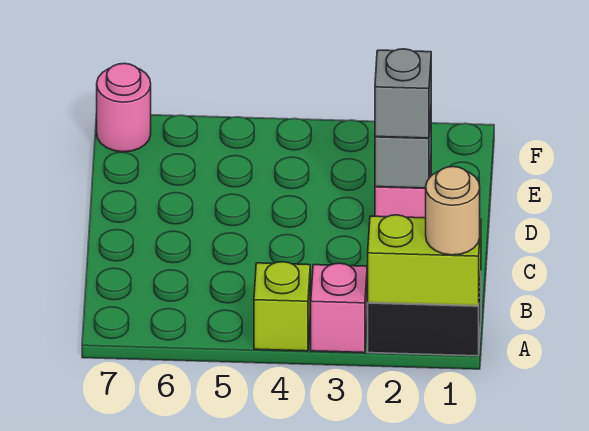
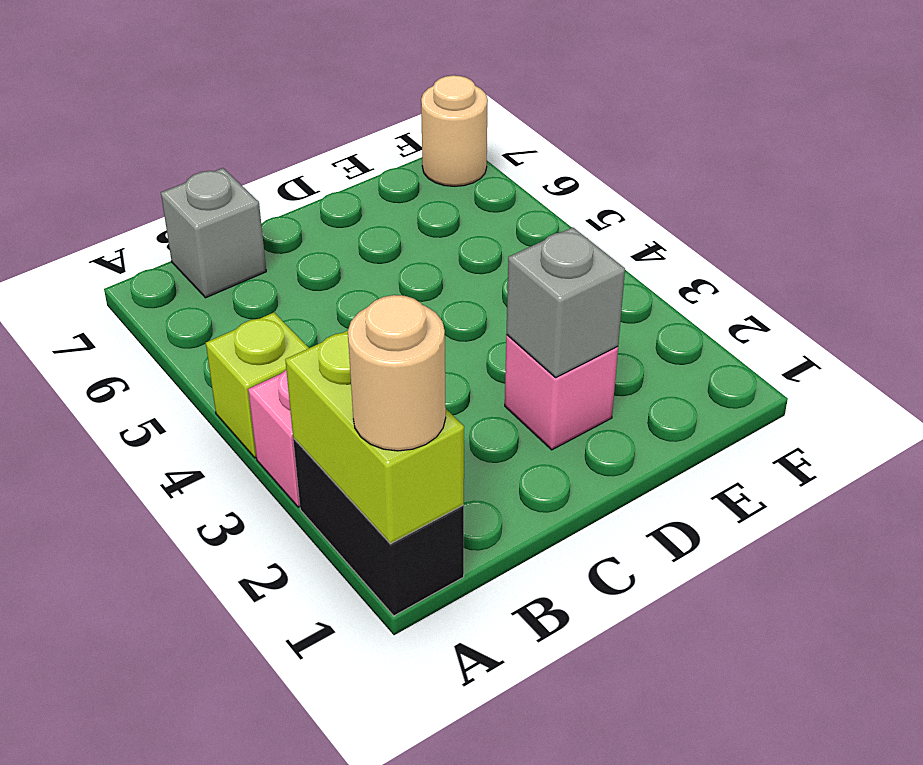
grey brick D2 level 3 -> grey brick B7 level 1
pink round brick F7 level 1 -> tan round brick F7 level 1

